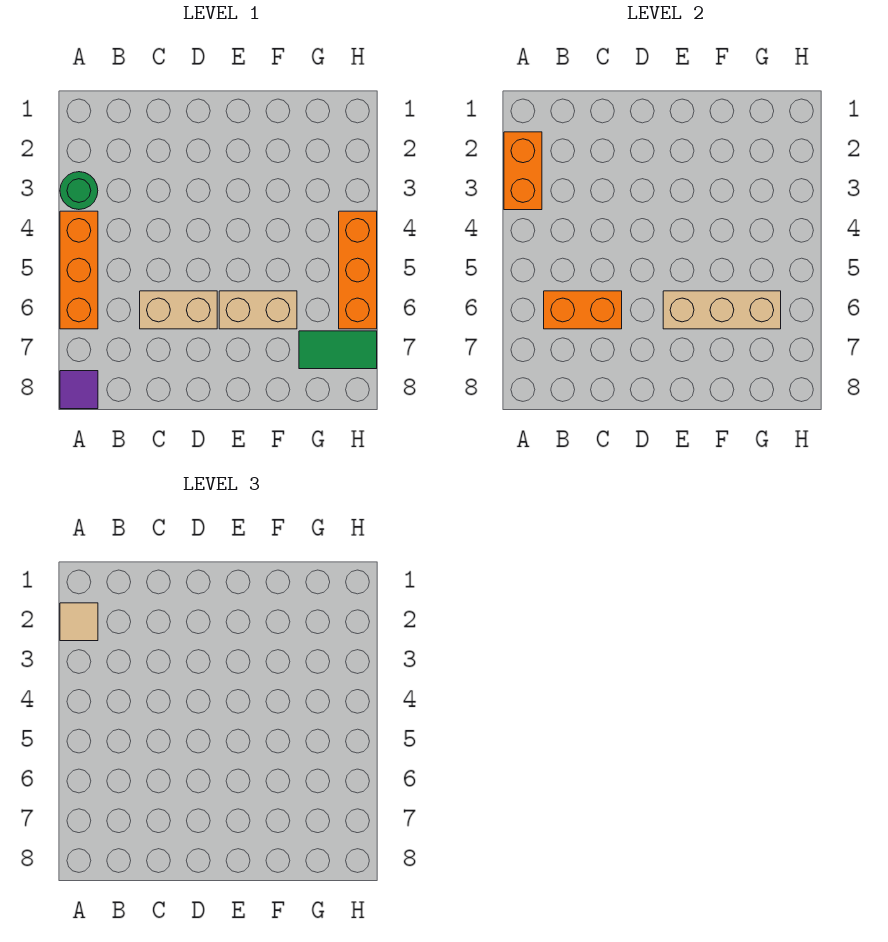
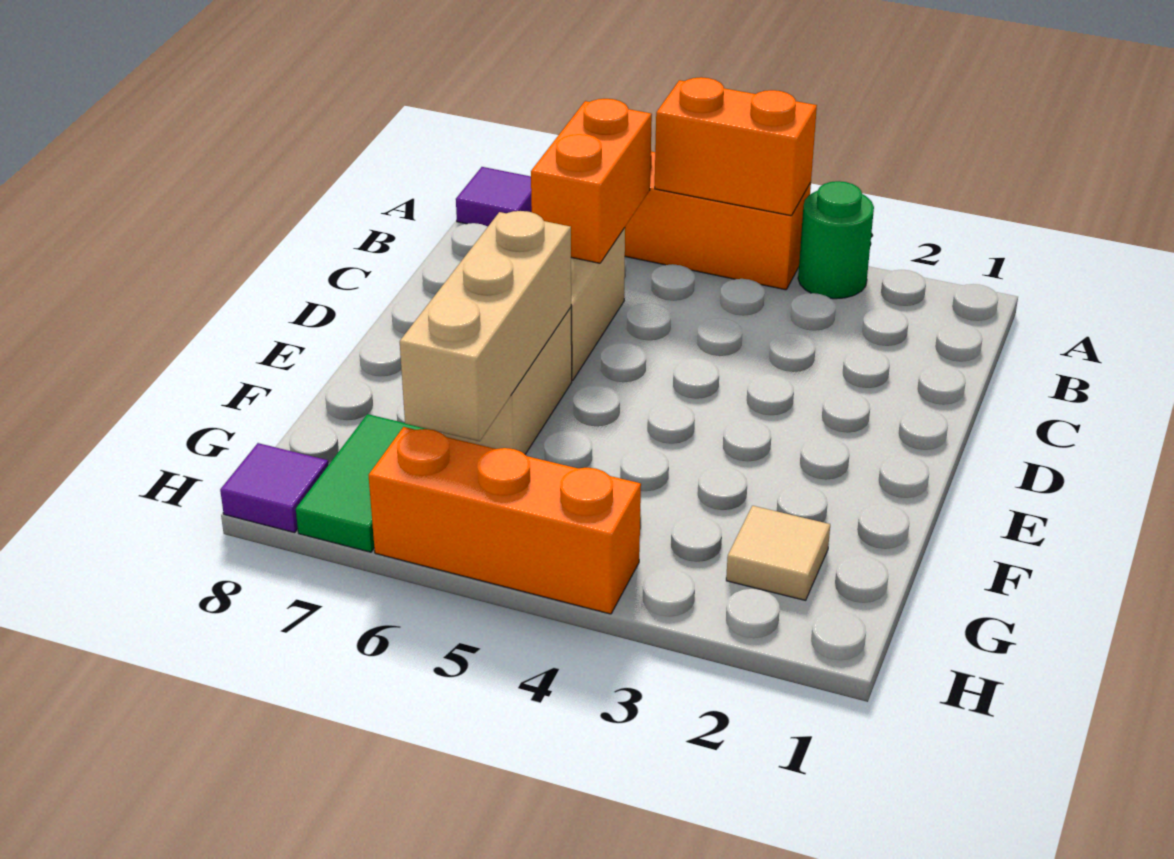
orange brick A2:A3 level 2 -> orange brick A4:A5 level 2
tan tile A2 level 3 -> tan tile G2 level 1
none -> purple tile H8 level 1

